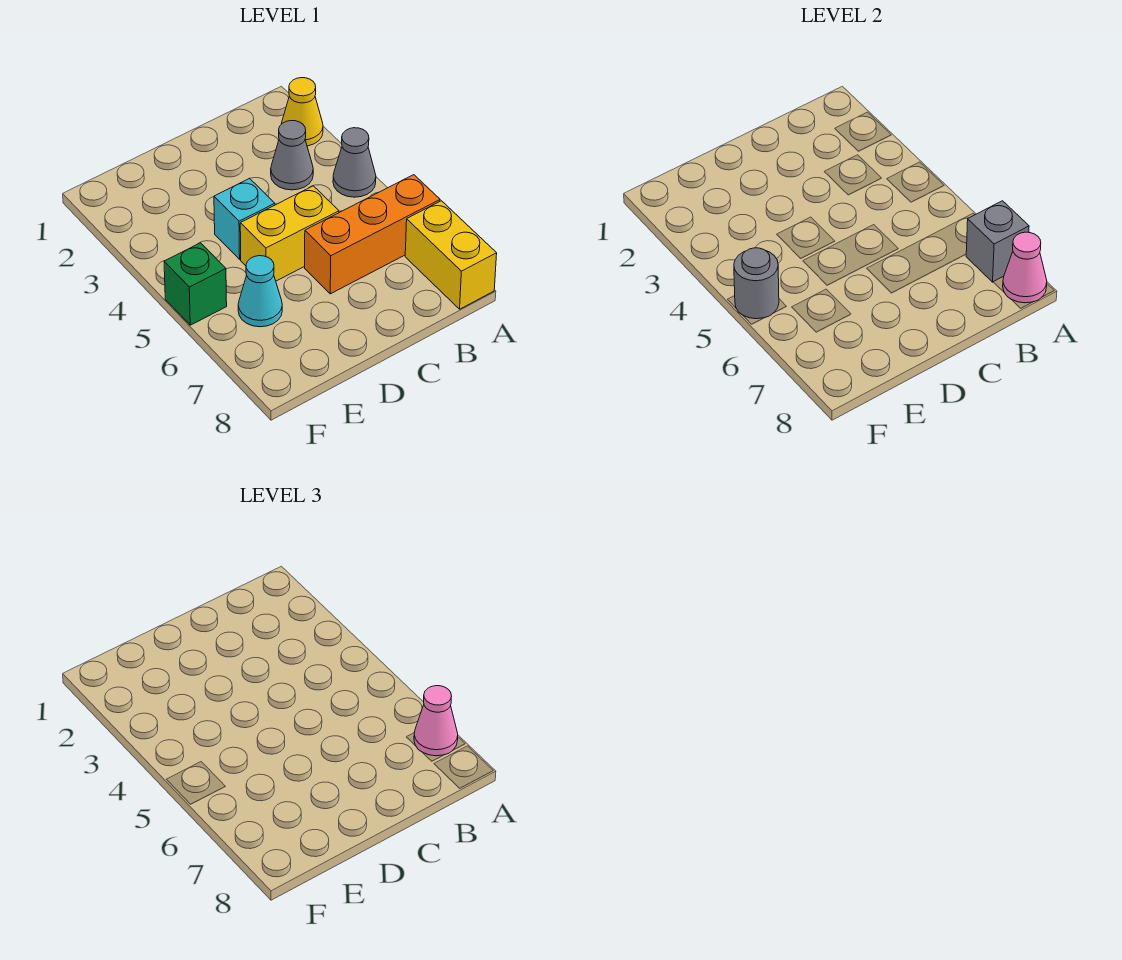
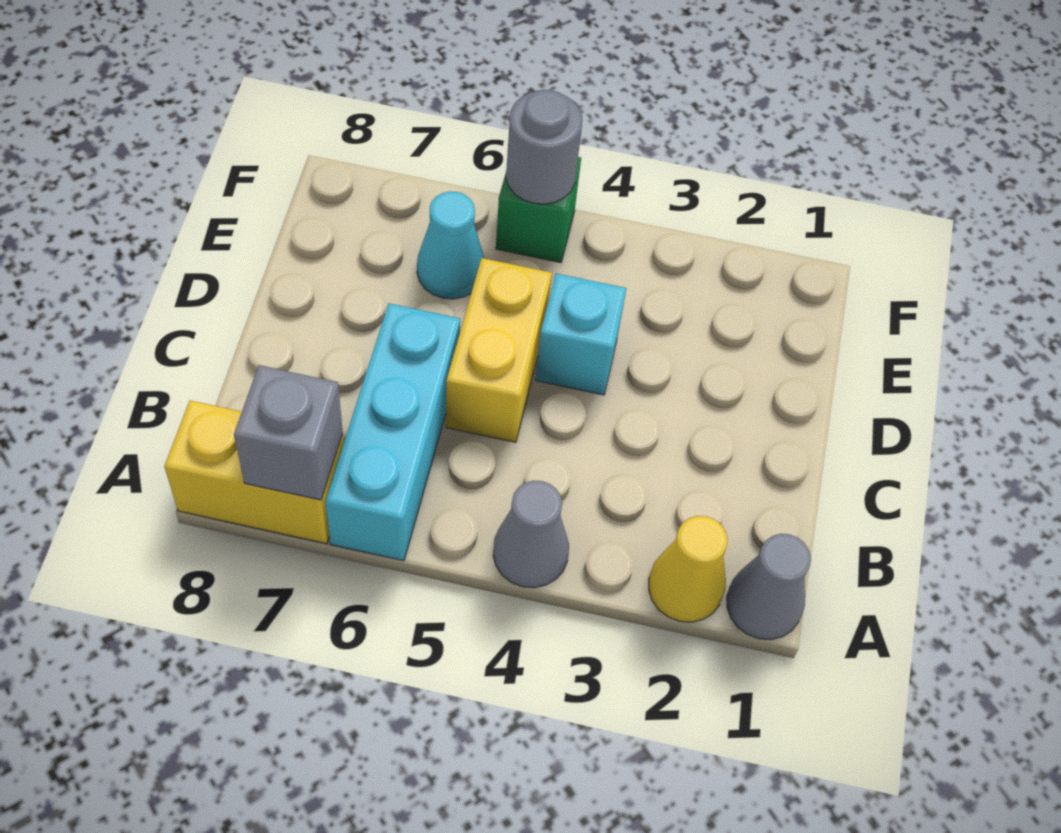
orange brick A6:C6 level 1 -> cyan brick A6:C6 level 1
pink cone A7 level 3 -> none
pink cone A8 level 2 -> none
grey cone B3 level 1 -> grey cone A1 level 1

